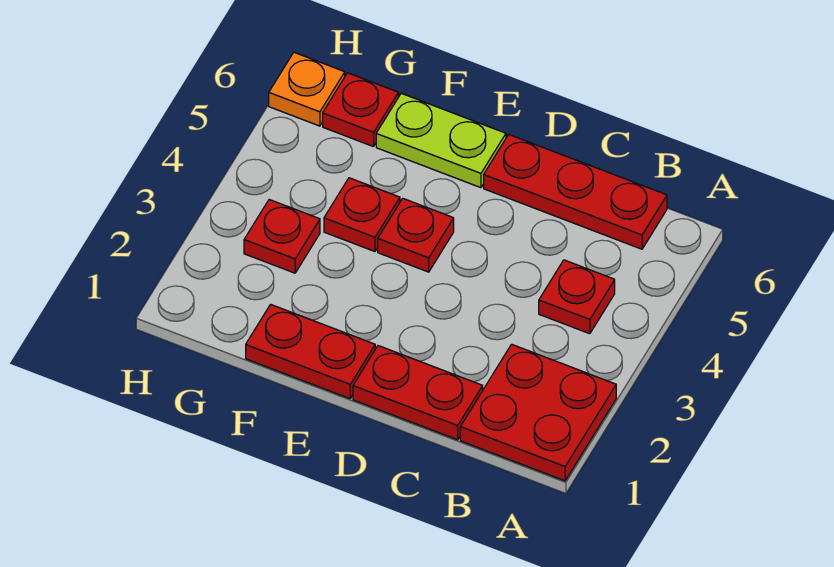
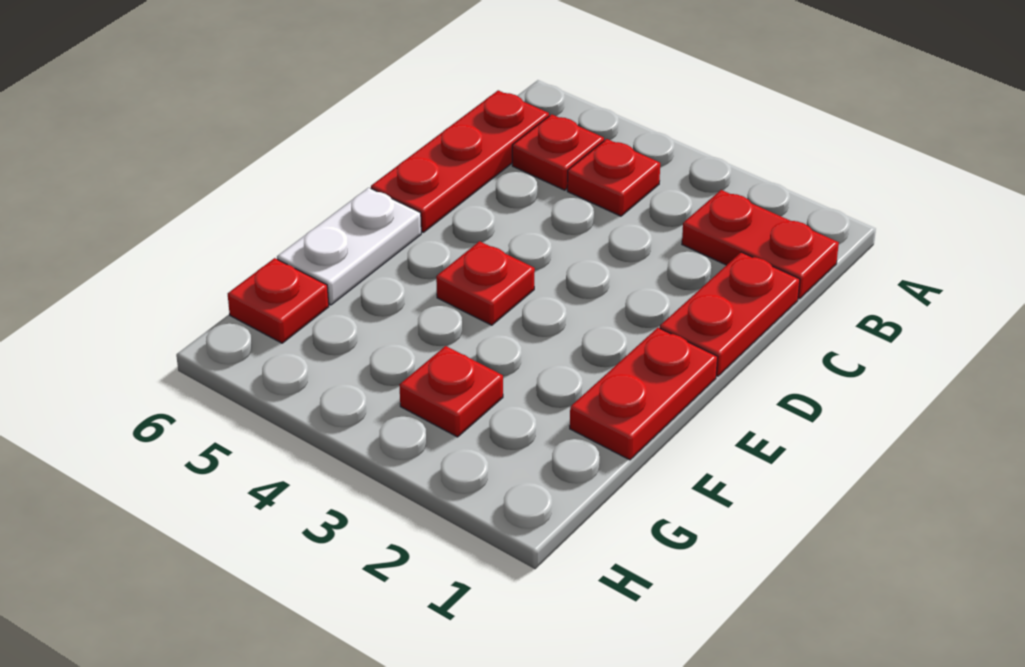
red plate A1:B2 level 1 -> red plate B1:B2 level 1
lime plate E6:F6 level 1 -> white plate E6:F6 level 1
red plate F4 level 1 -> red plate B5 level 1
orange plate H6 level 1 -> none

